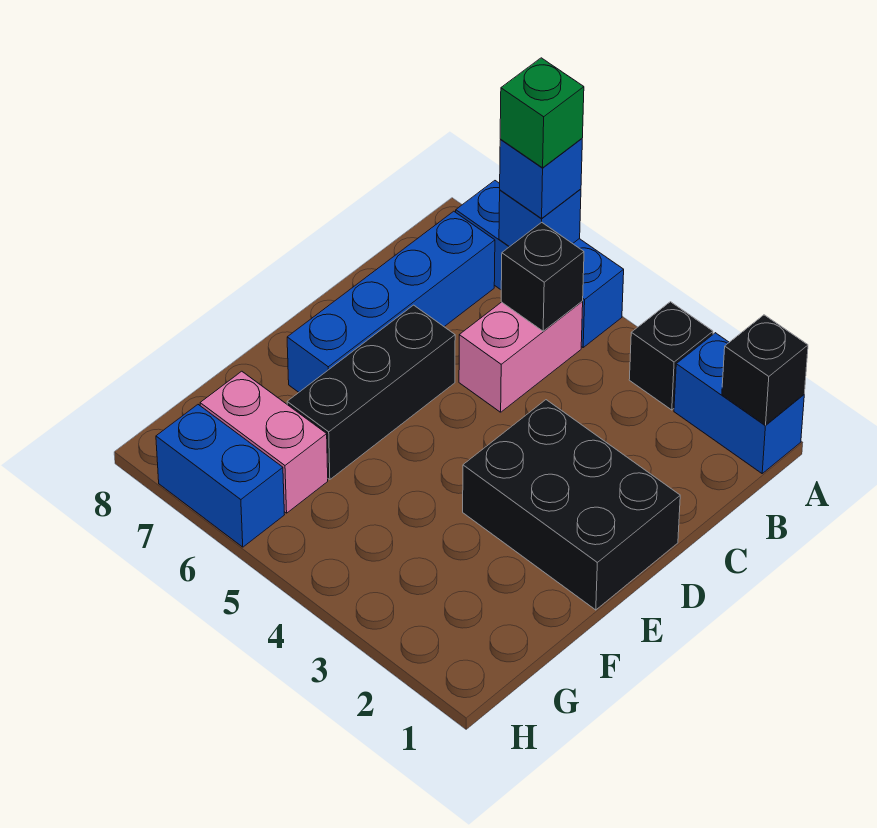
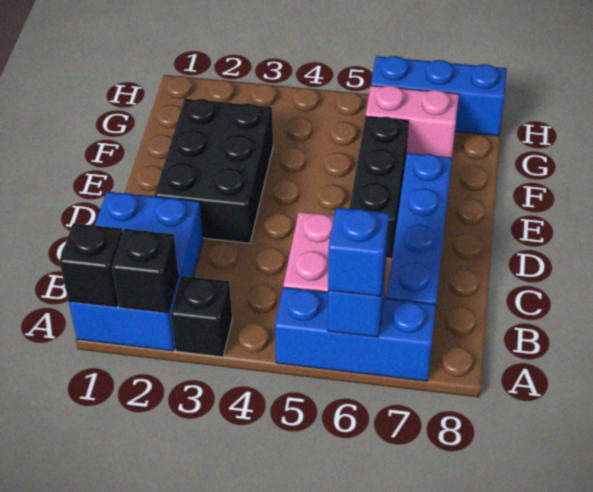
blue brick A1:A2 level 1 -> blue brick A1:C2 level 1
green brick A6 level 4 -> none
black brick B5 level 2 -> black brick A2 level 2
black brick D1:E3 level 1 -> black brick D2:F3 level 1
blue brick H6:H7 level 1 -> blue brick H6:H8 level 1

